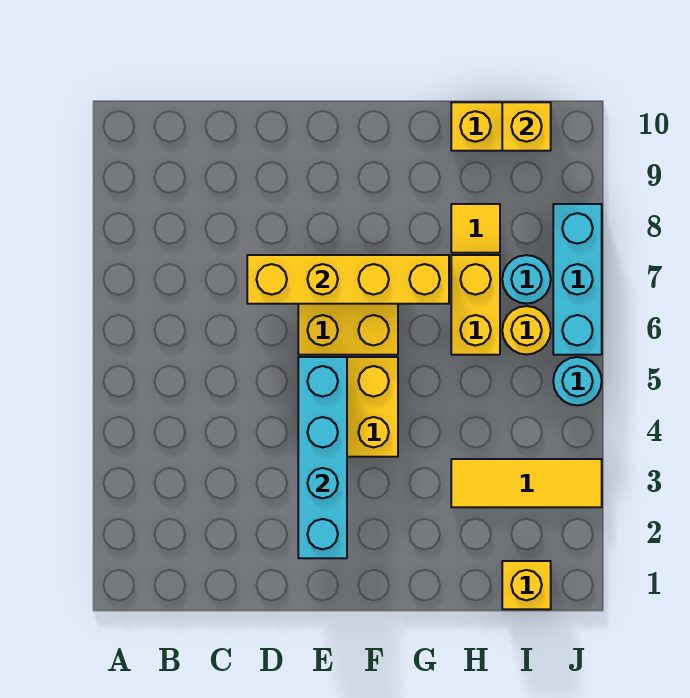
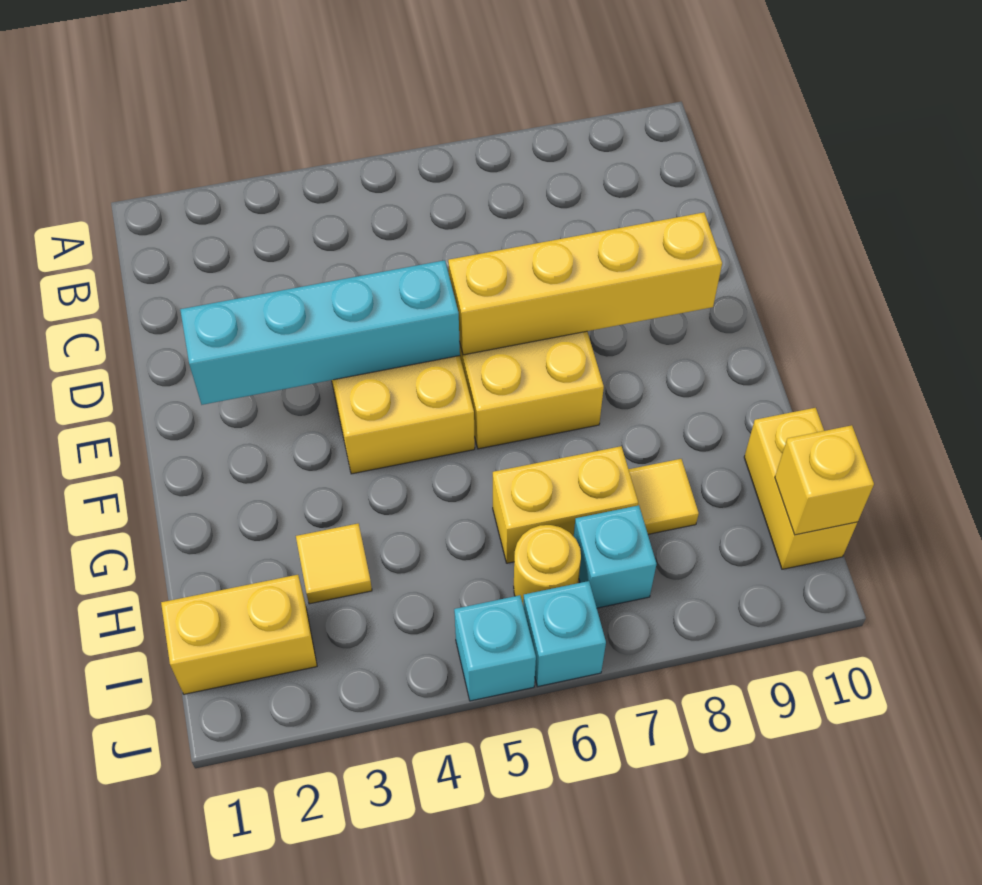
yellow brick D7:G7 level 2 -> yellow brick E6:E9 level 2
yellow tile H3:J3 level 1 -> yellow tile H3 level 1
yellow brick I1 level 1 -> yellow brick I1:I2 level 1
cyan round brick I7 level 1 -> cyan brick I7 level 1
cyan round brick J5 level 1 -> cyan brick J5 level 1
cyan brick J6:J8 level 1 -> cyan brick J6 level 1

